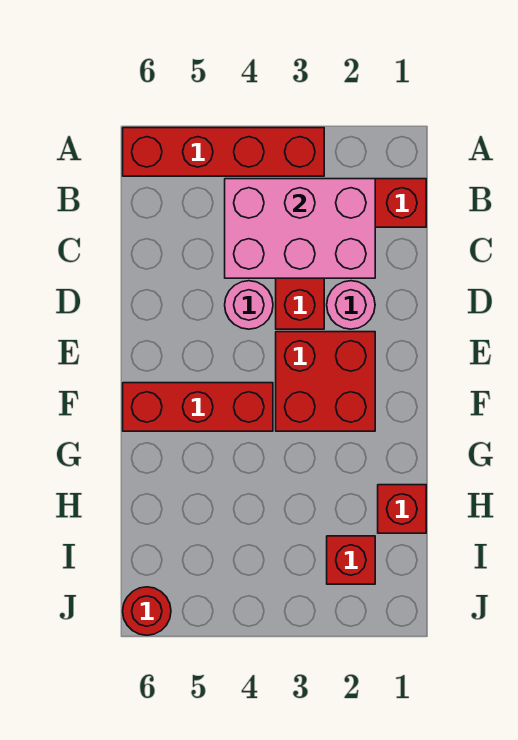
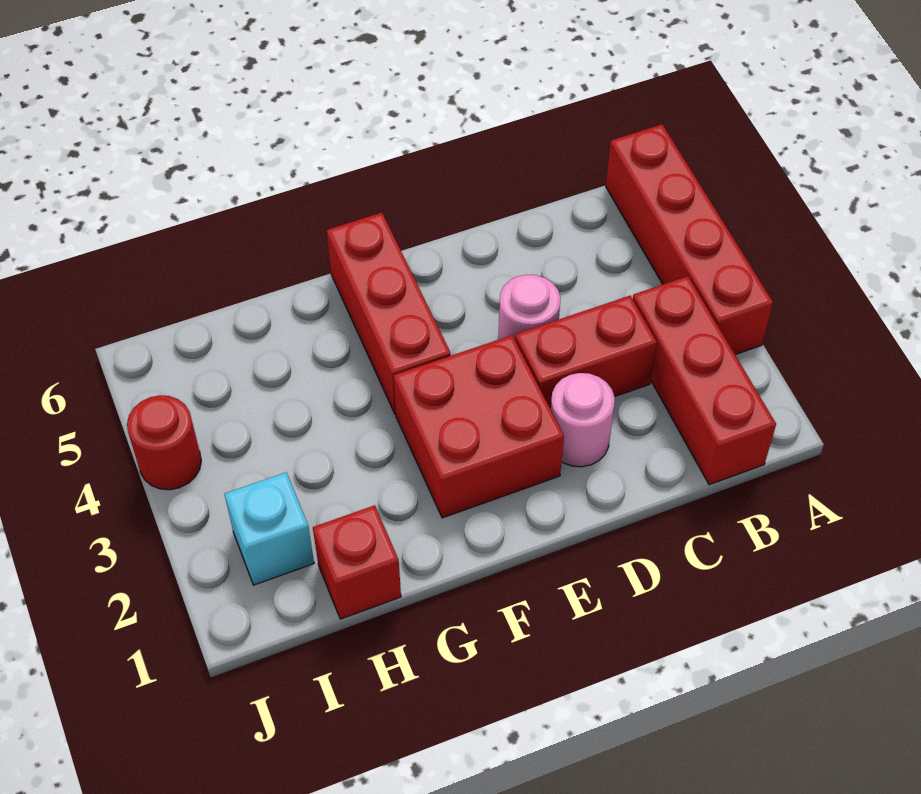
pink brick B2:C4 level 2 -> none
red brick I2 level 1 -> cyan brick I2 level 1
red round brick J6 level 1 -> red round brick J4 level 1

